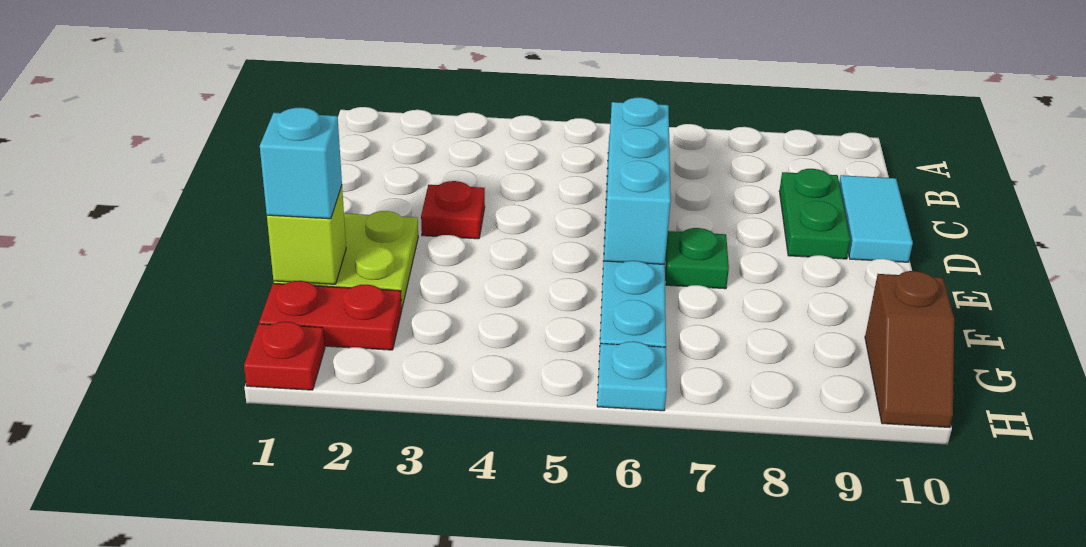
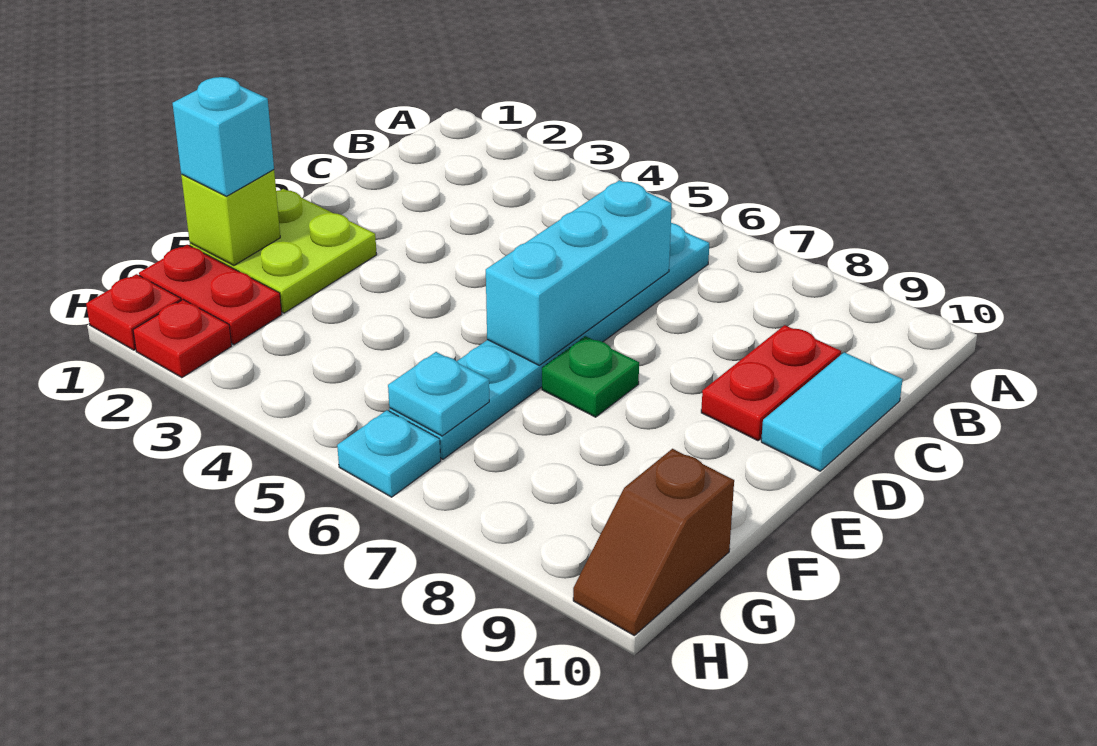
green plate C9:D9 level 1 -> red plate C9:D9 level 1
red plate D3 level 1 -> red plate H2 level 1
none -> cyan plate G6 level 2

